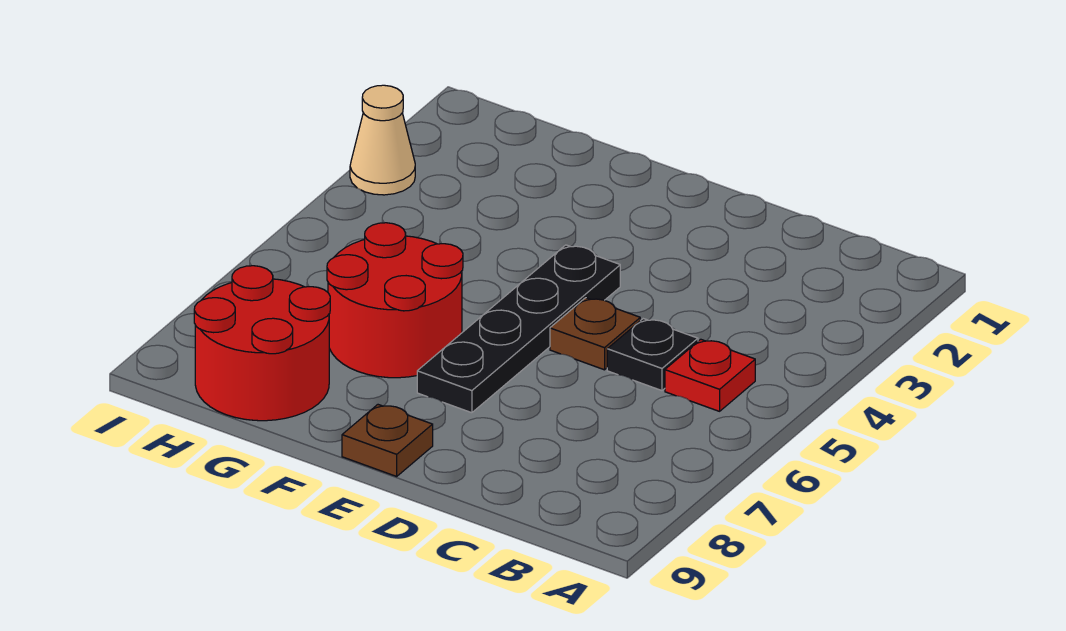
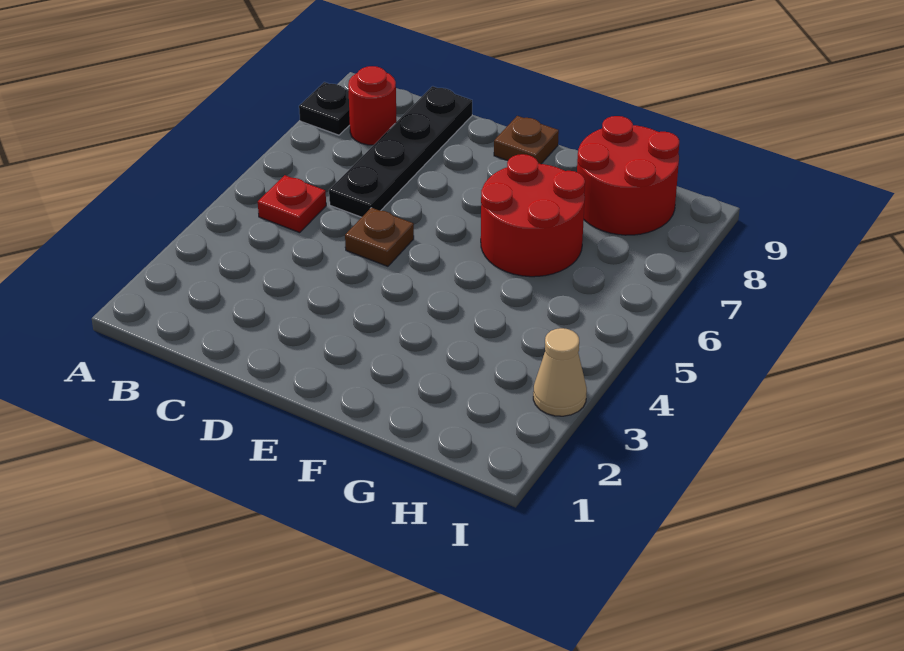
none -> red round brick B8 level 1
black plate C5 level 1 -> black plate A8 level 1
black plate E4:E7 level 1 -> black plate C6:C9 level 1

